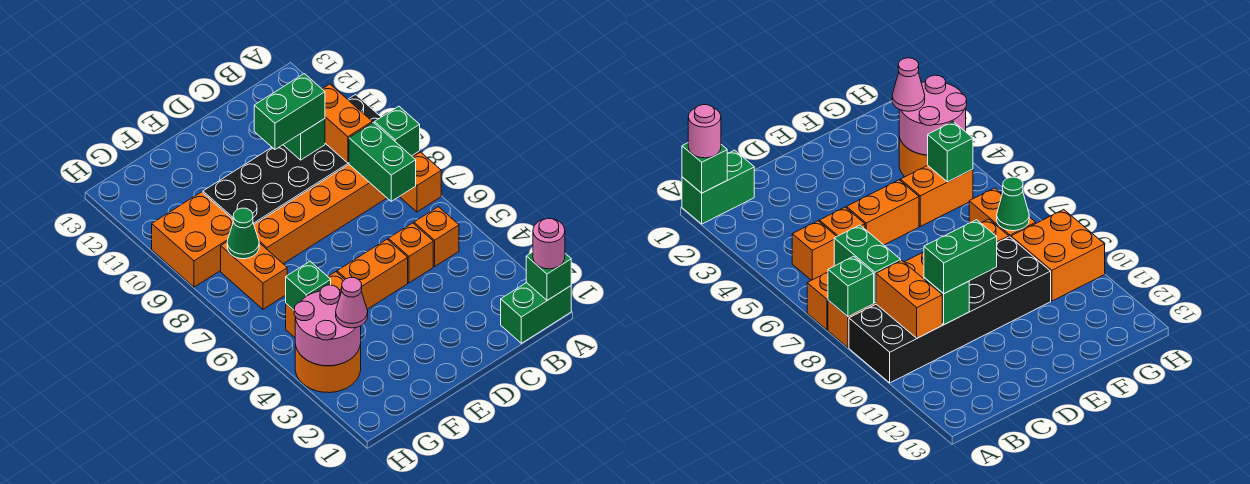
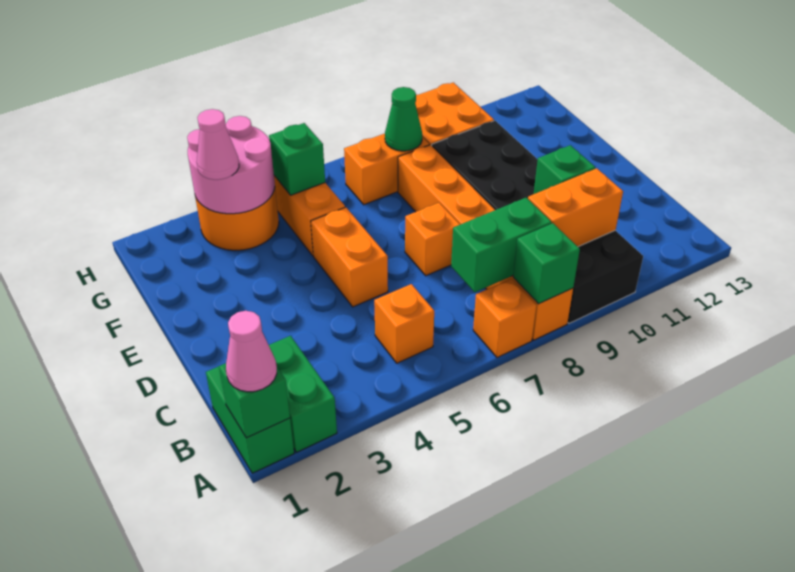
pink round brick A1 level 3 -> pink cone A1 level 3
orange brick C5 level 1 -> orange brick D7 level 1
green brick C10:D10 level 3 -> green brick A2:B2 level 1

